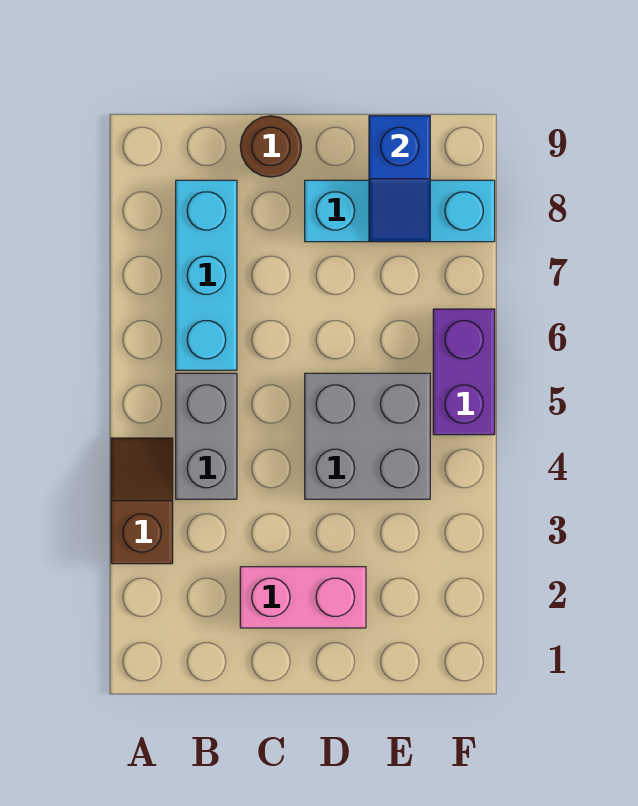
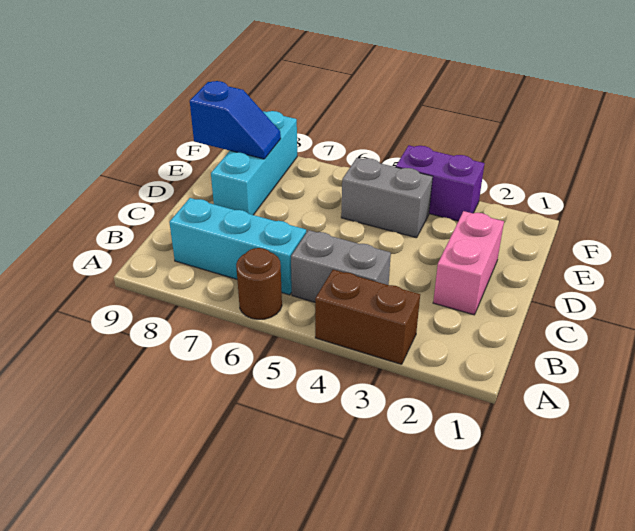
brown slope A3:A4 level 1 top 3 -> brown brick A3:A4 level 1
brown round brick C9 level 1 -> brown round brick A6 level 1
grey brick D4:E5 level 1 -> grey brick E4:E5 level 1
purple brick F5:F6 level 1 -> purple brick F3:F4 level 1

